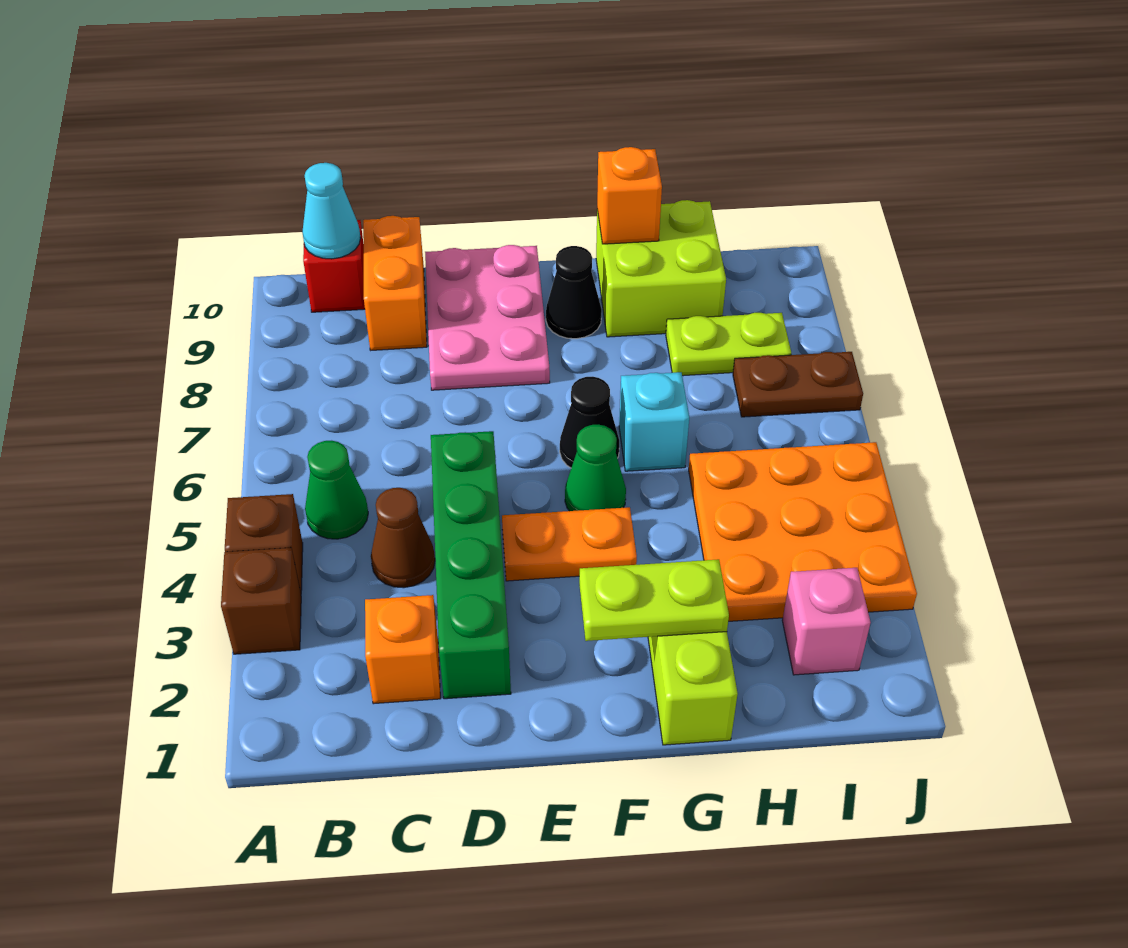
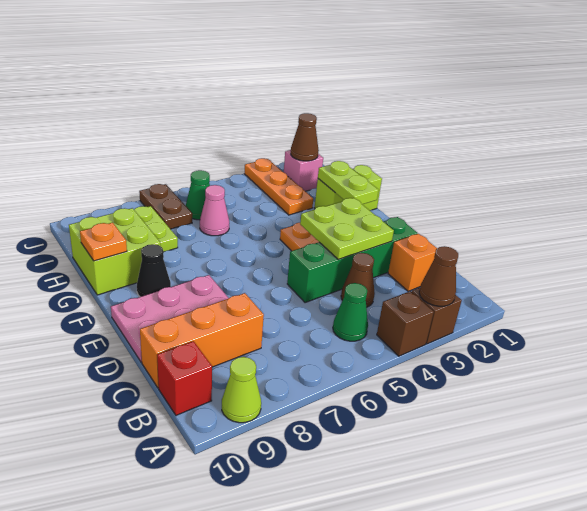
none -> brown cone A3 level 2
none -> lime cone A9 level 1
cyan cone B10 level 2 -> none
orange brick C9:C10 level 1 -> orange brick C8:C10 level 1
none -> lime plate D3:E4 level 2
green cone F5 level 1 -> green cone I6 level 1
black cone F6 level 1 -> none
cyan brick G6 level 1 -> none
orange brick G10 level 2 -> orange plate G10 level 2
orange plate H3:J5 level 1 -> orange plate H3:J3 level 1
none -> pink cone H6 level 1
none -> brown cone I2 level 2

